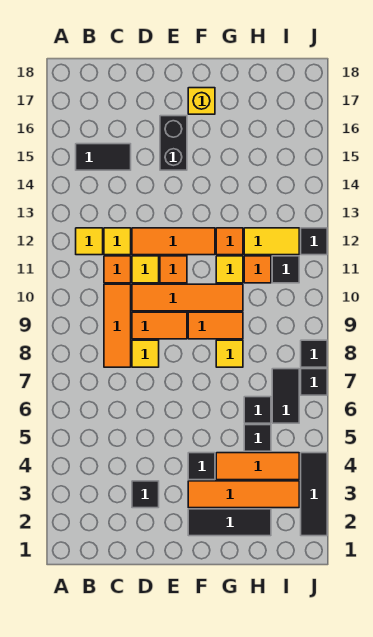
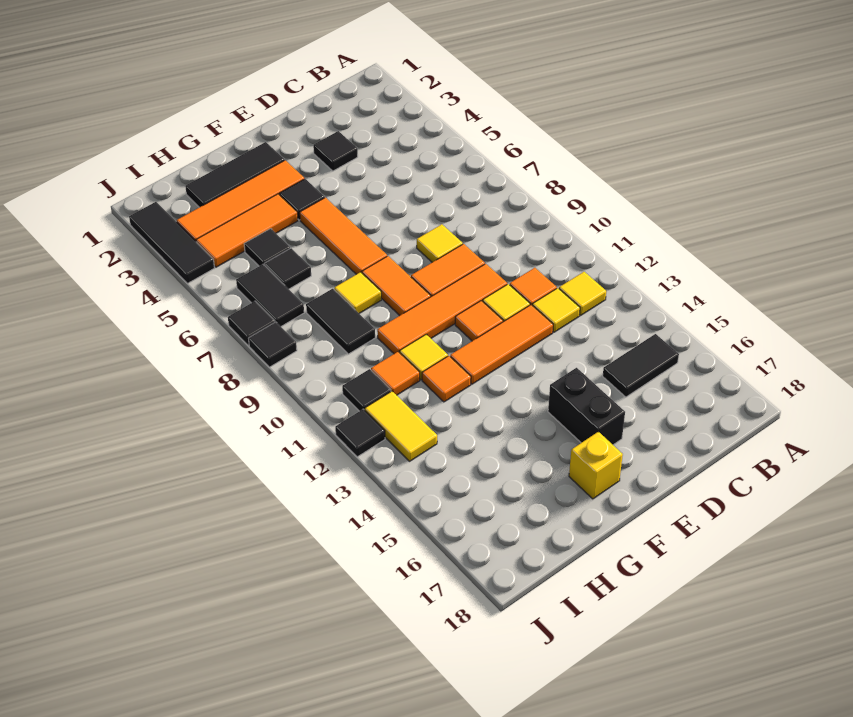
orange tile C8:C10 level 1 -> orange tile F5:F7 level 1
orange tile F9:G9 level 1 -> orange tile F8:F9 level 1
none -> black tile H8:H9 level 1
yellow tile H12:I12 level 1 -> yellow tile I12:I13 level 1

